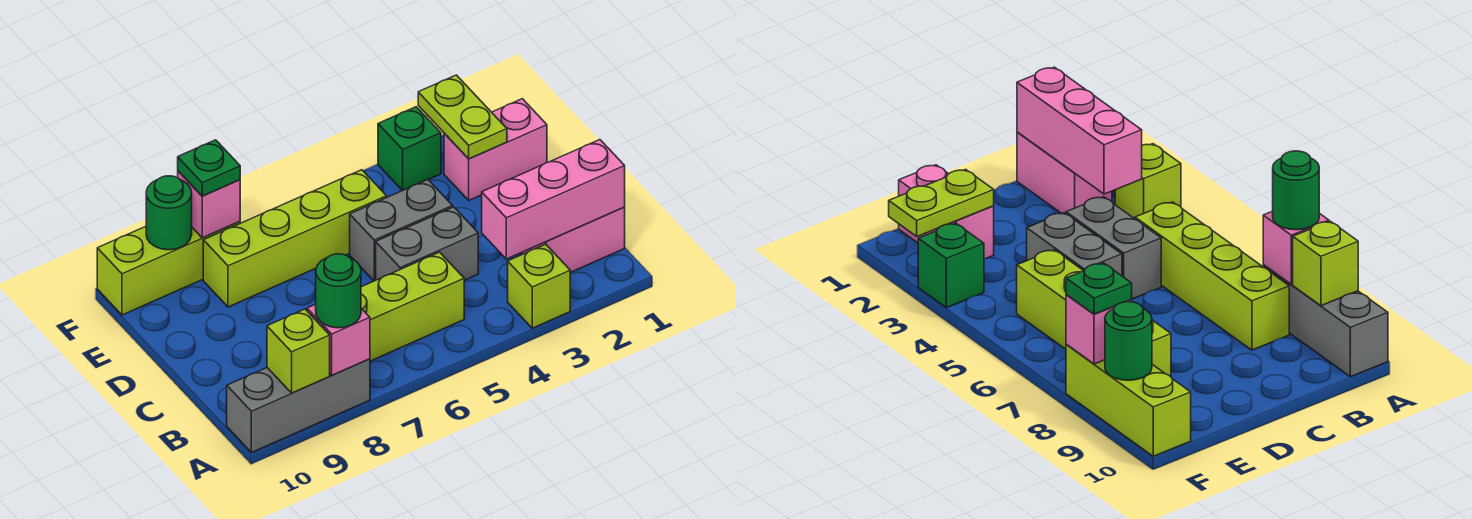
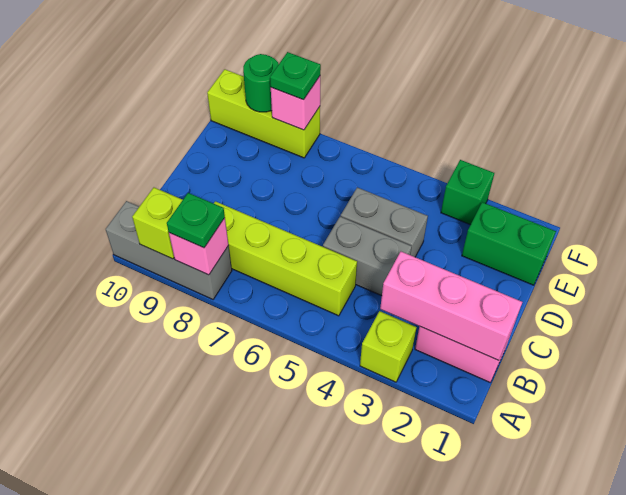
green round brick A8 level 3 -> green plate A8 level 3
pink brick E1:E2 level 1 -> green brick E1:E2 level 1
lime plate E2:F2 level 2 -> none
lime brick E5:E8 level 1 -> none

